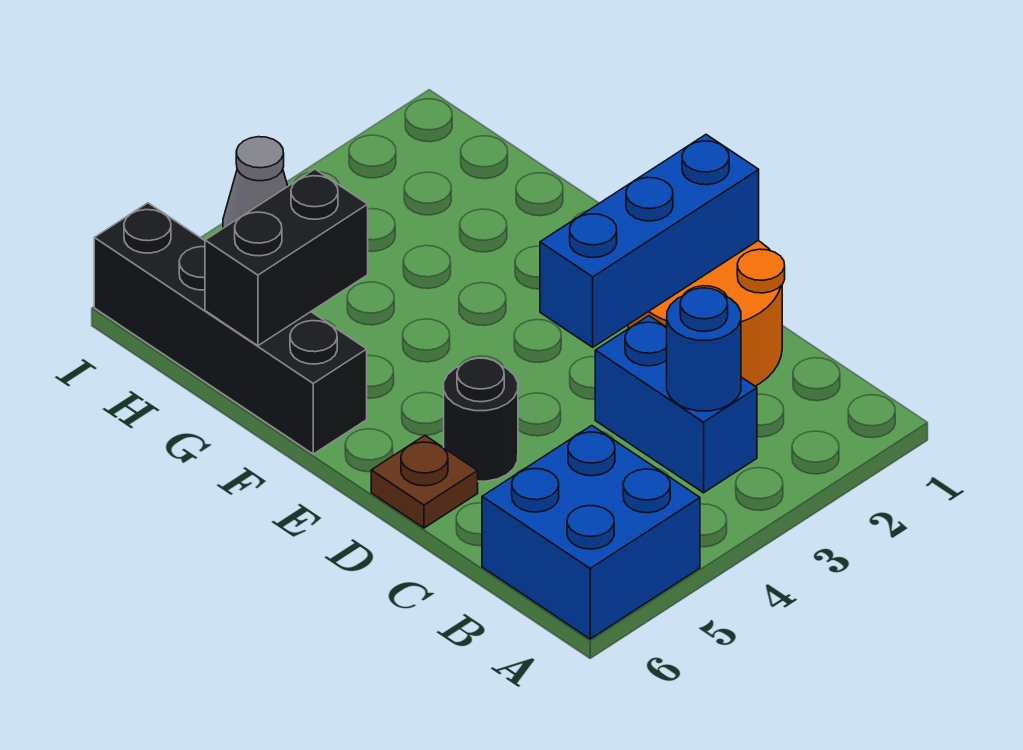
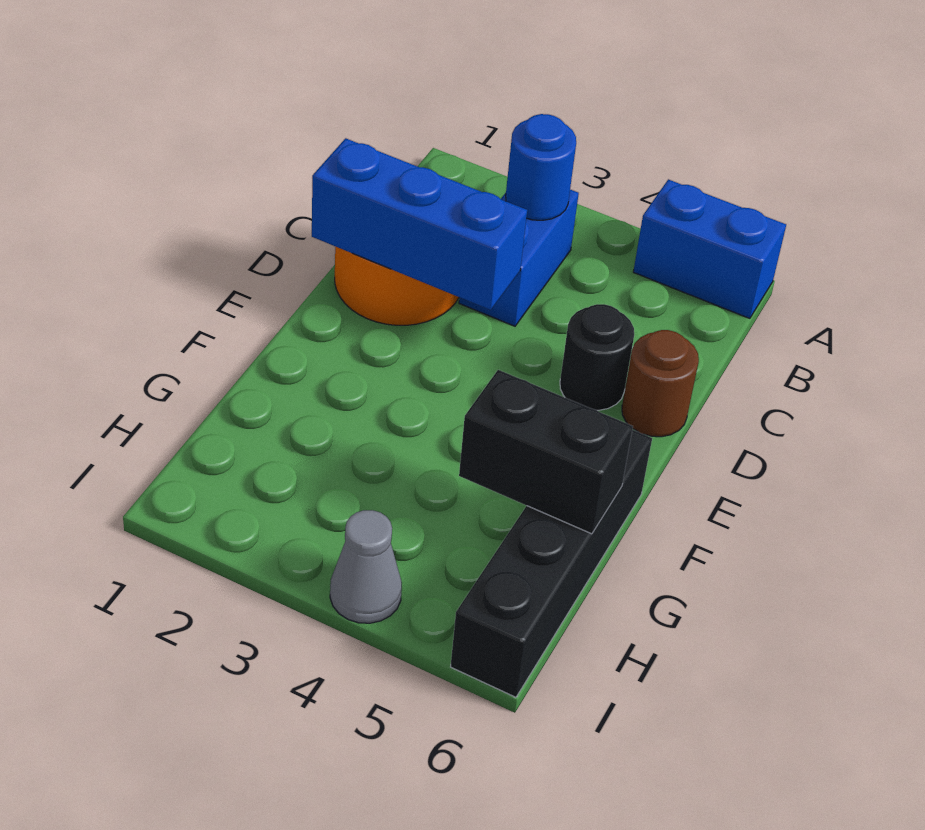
blue brick A5:B6 level 1 -> blue brick A5:A6 level 1
brown plate D6 level 1 -> brown round brick D6 level 1

